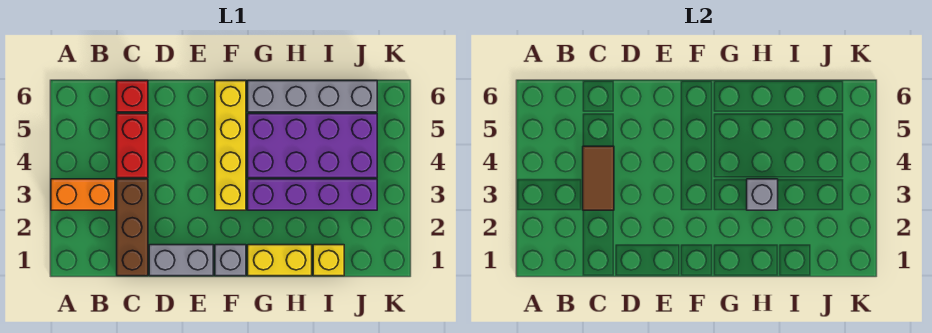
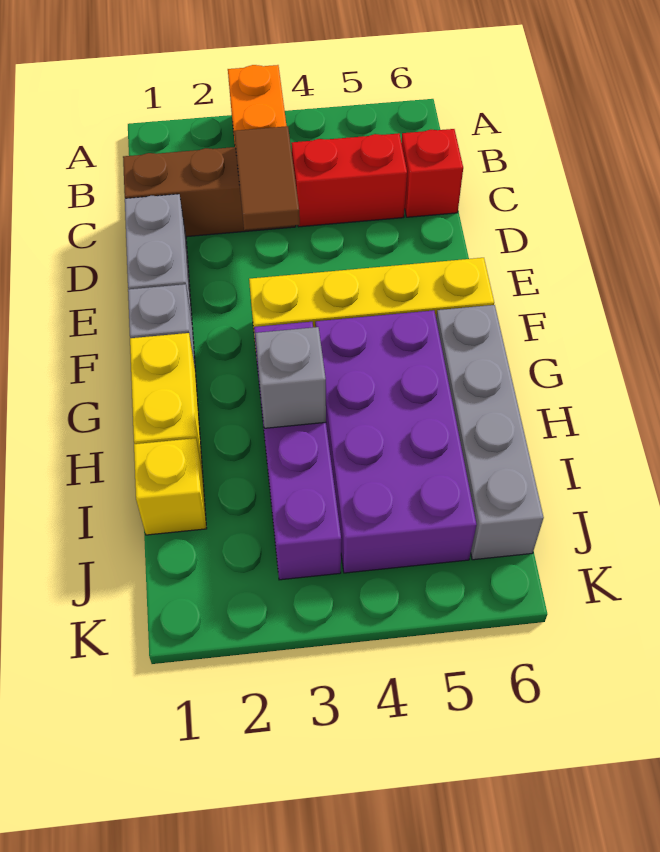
brown tile C3:C4 level 2 -> brown tile C3:D3 level 2

